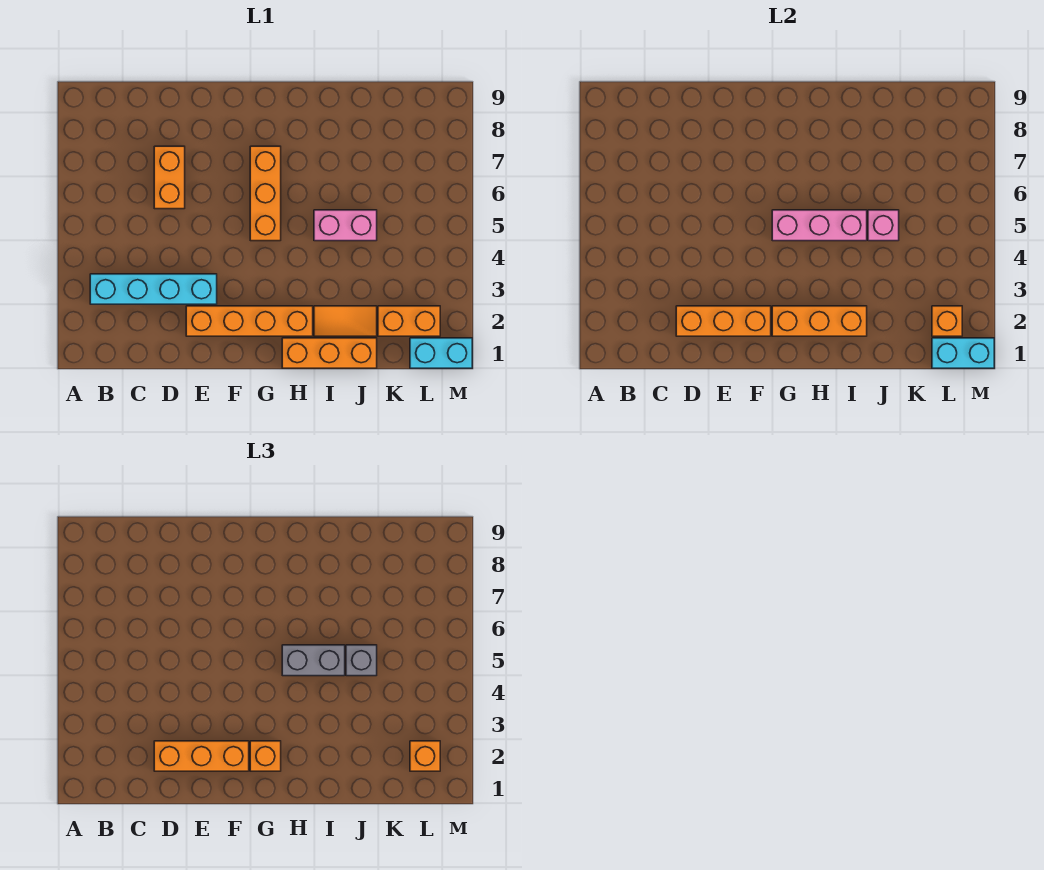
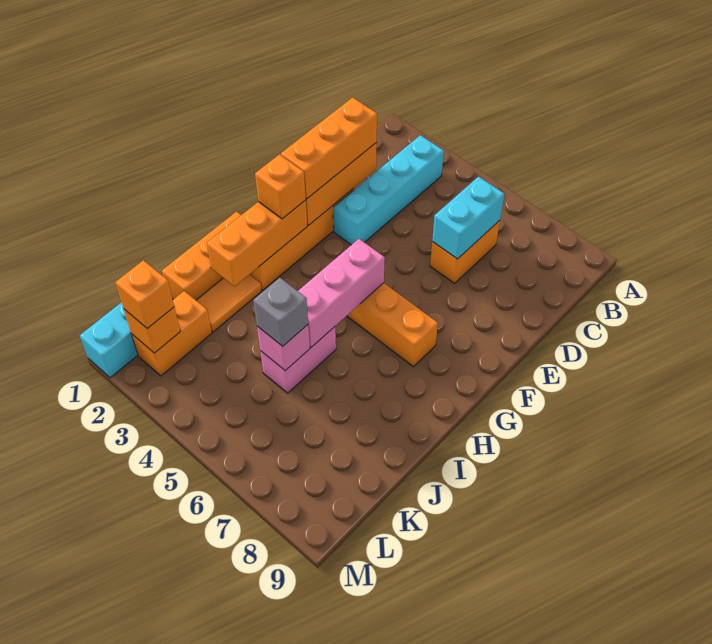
orange brick D6:D7 level 1 -> orange brick C6:D6 level 1
grey brick H5:I5 level 3 -> none
cyan brick L1:M1 level 2 -> cyan brick C6:D6 level 2

